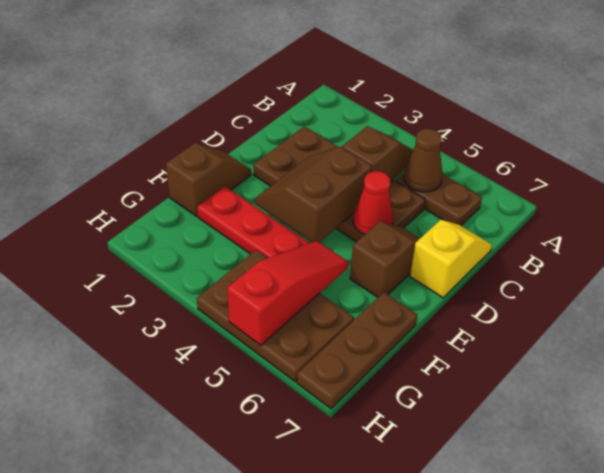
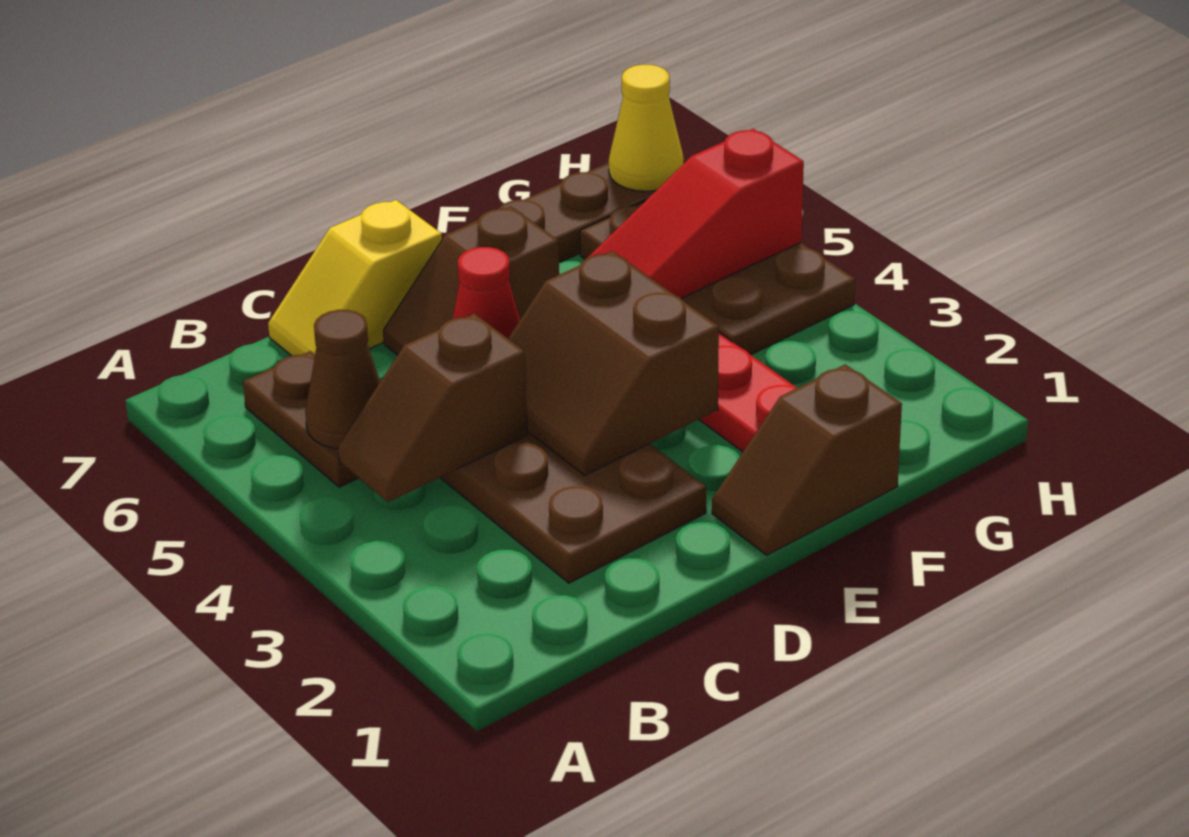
brown slope D3:E4 level 2 top 4 -> brown slope D3:E4 level 2 top E
none -> yellow cone H7 level 2

